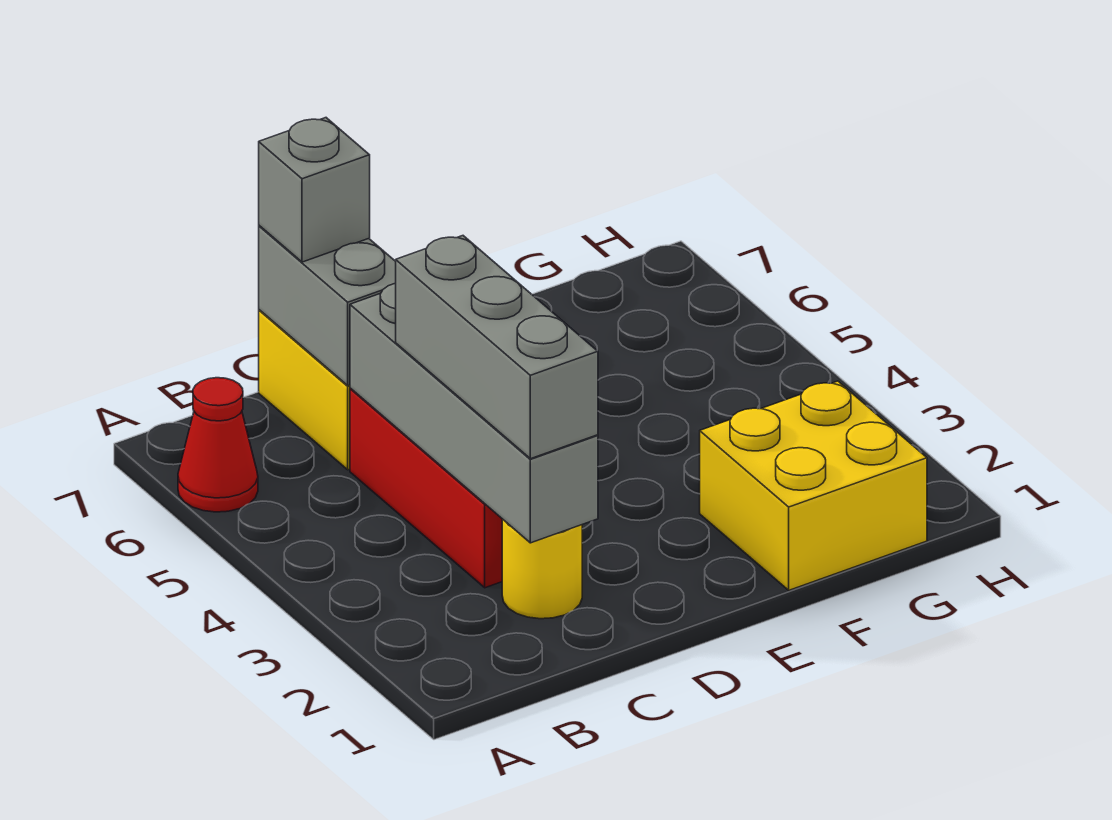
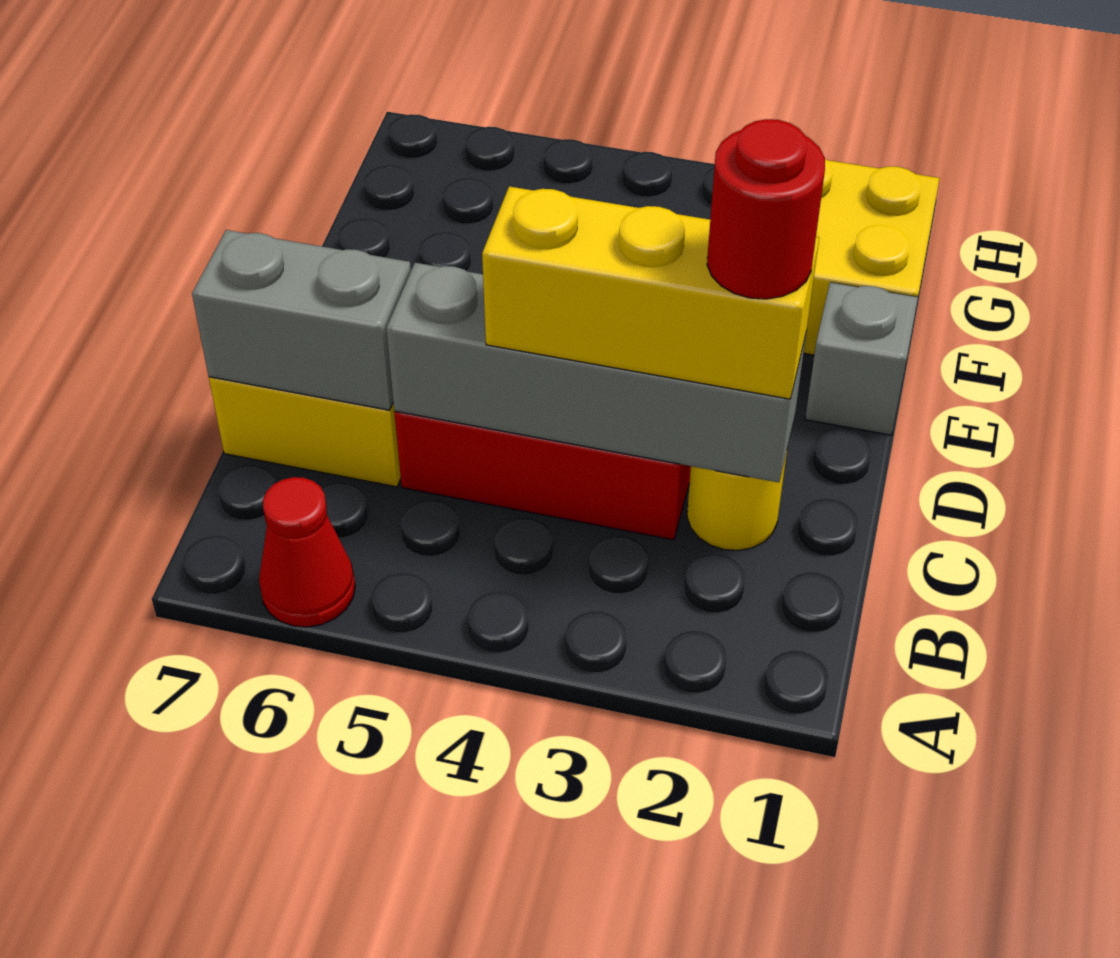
grey brick C2:C4 level 3 -> yellow brick C2:C4 level 3
none -> red round brick C2 level 4
grey brick C7 level 3 -> grey brick E1 level 1

